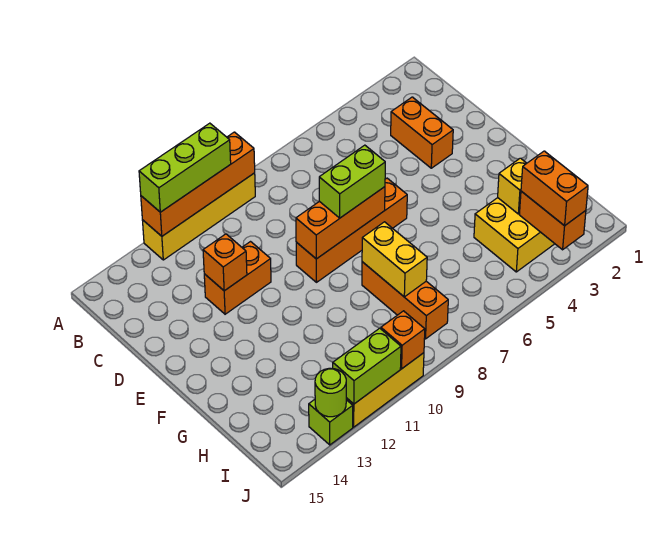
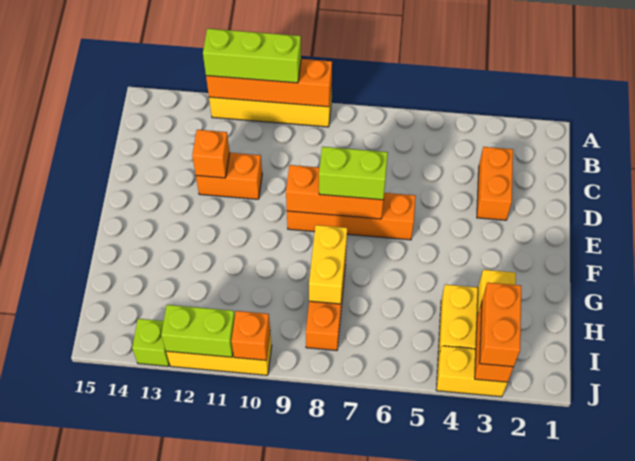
none -> yellow brick J3:J4 level 1
lime round brick J13 level 2 -> none

